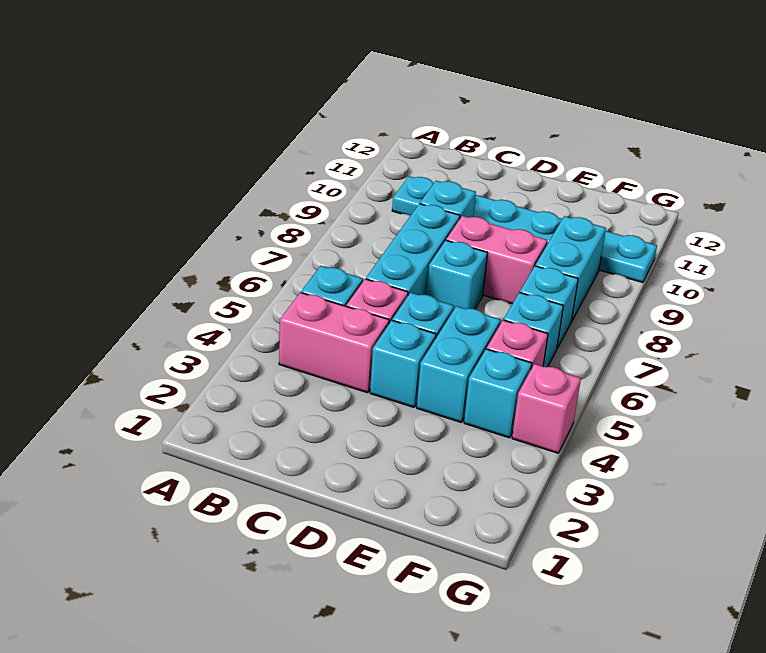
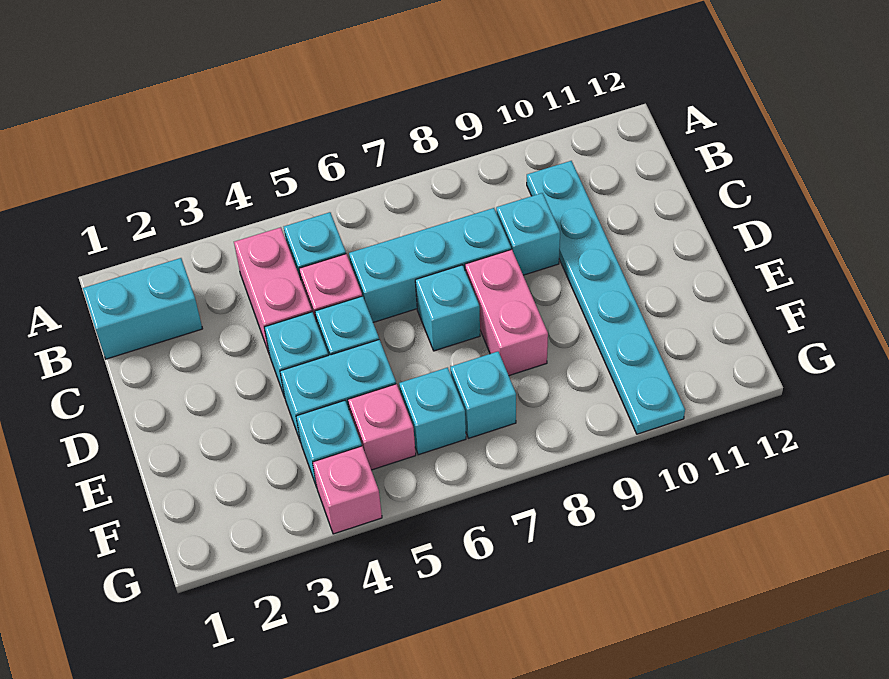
cyan brick F8:F9 level 1 -> cyan brick B1:B2 level 1

